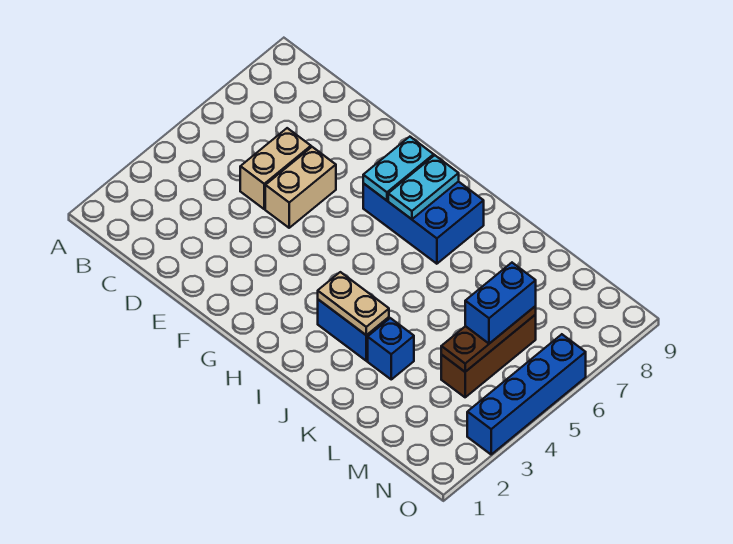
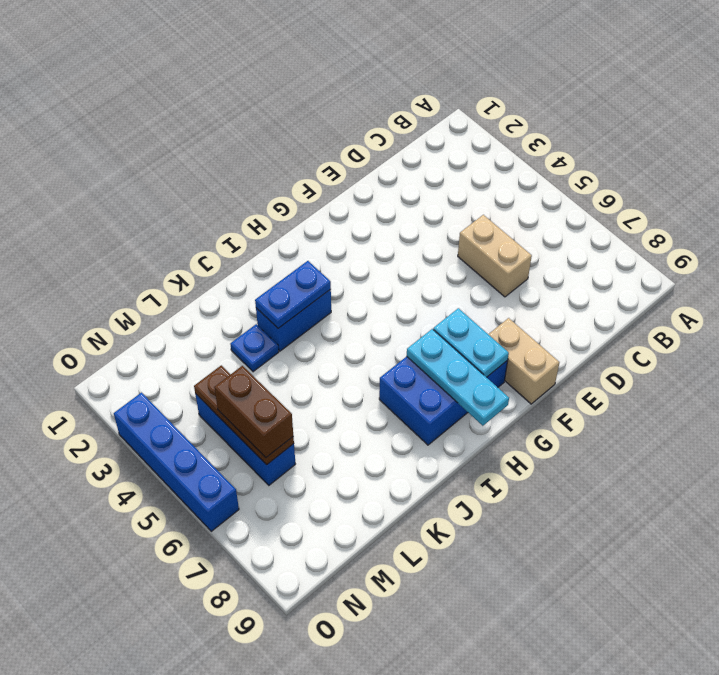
tan brick E5:E6 level 1 -> tan brick F8:F9 level 1
cyan plate H7:H8 level 2 -> cyan plate H7:H9 level 2
tan plate I3:J3 level 2 -> blue plate I3:J3 level 2
blue brick K3 level 1 -> blue plate K3 level 1
brown brick M4:M6 level 1 -> blue brick M4:M6 level 1
blue brick M5:M6 level 3 -> brown brick M5:M6 level 3

